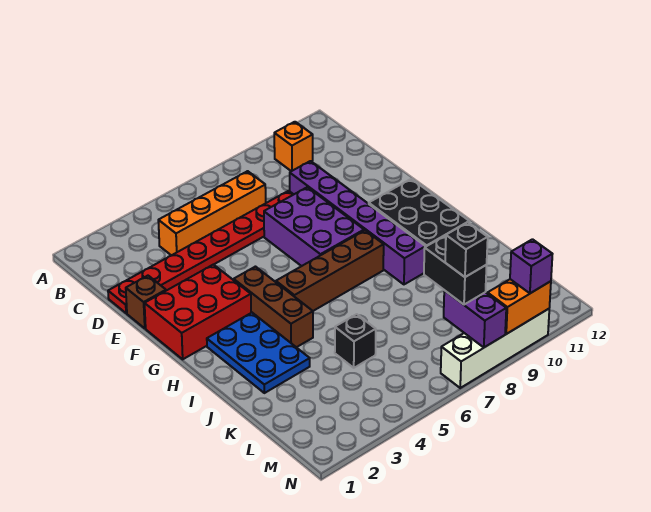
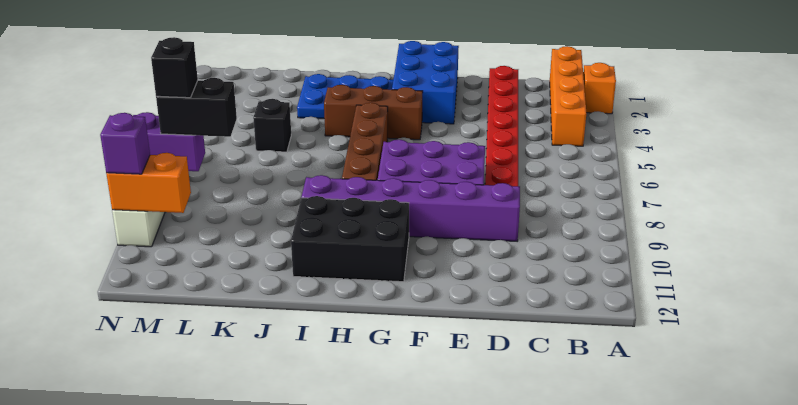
orange brick B10 level 1 -> orange brick A2 level 1
orange brick C4:C7 level 1 -> orange brick B1:B4 level 1
brown brick E1 level 1 -> none
red brick F1:G3 level 1 -> blue brick F1:G3 level 1
orange brick N9:N10 level 2 -> orange brick M10:N10 level 2

